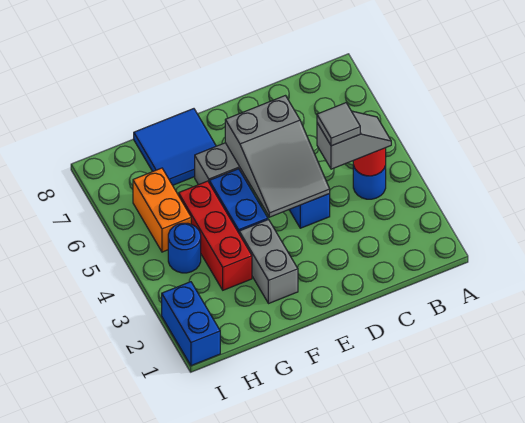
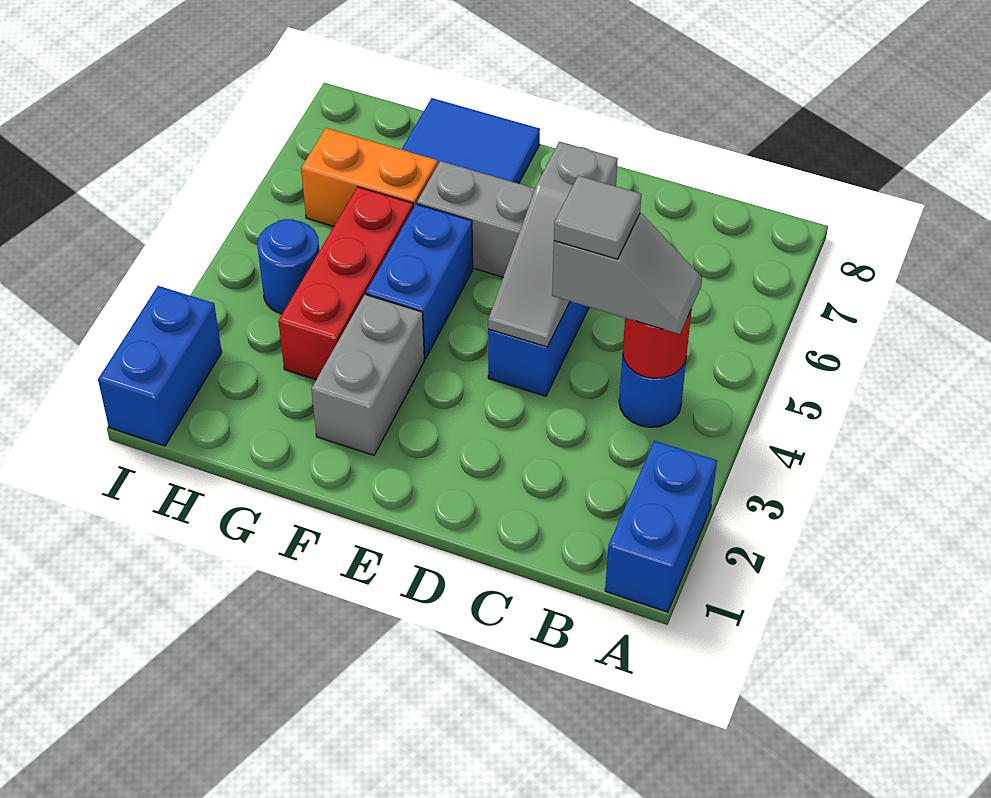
none -> blue brick A1:A2 level 1
grey slope D4:E6 level 2 top 6 -> grey slope D4:D6 level 2 top 6
orange brick H5:H6 level 1 -> orange brick G6:H6 level 1

